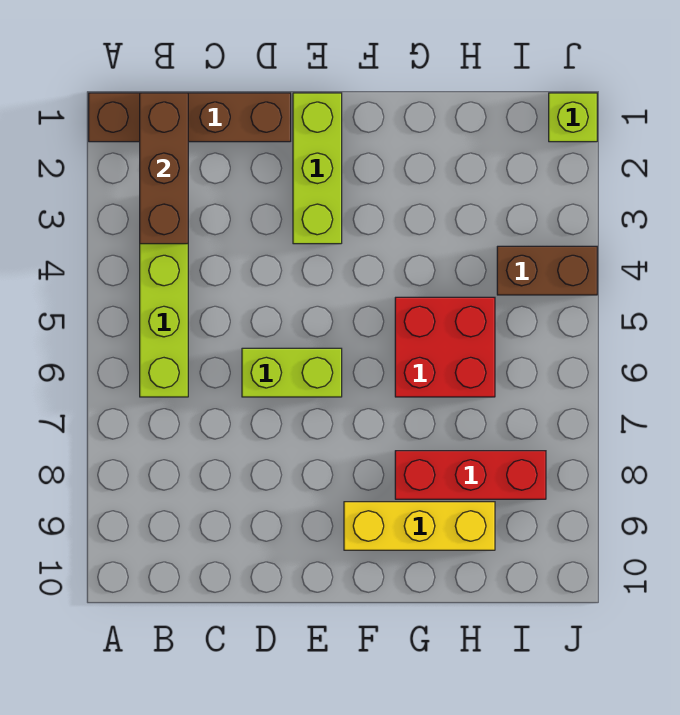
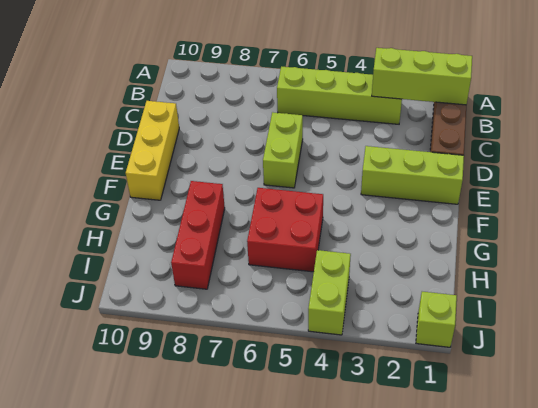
brown brick B1:B3 level 2 -> lime brick B1:B3 level 2
yellow brick F9:H9 level 1 -> yellow brick D10:F10 level 1
brown brick I4:J4 level 1 -> lime brick I4:J4 level 1

